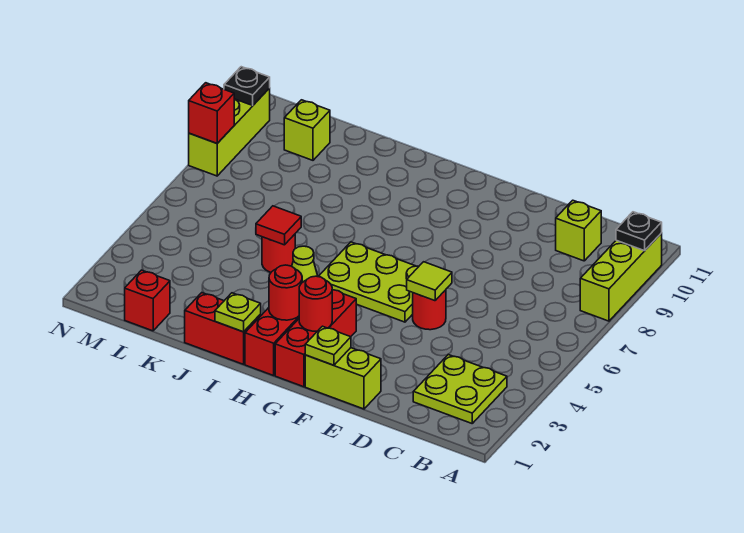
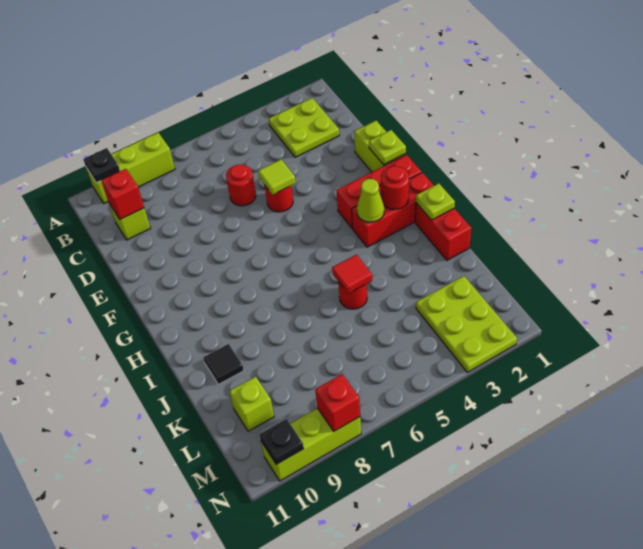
lime plate F5:H6 level 1 -> lime plate L2:N3 level 1
red round brick G2 level 2 -> red round brick D6 level 1
none -> black tile J10 level 1
red brick L1 level 1 -> red brick C10 level 2

